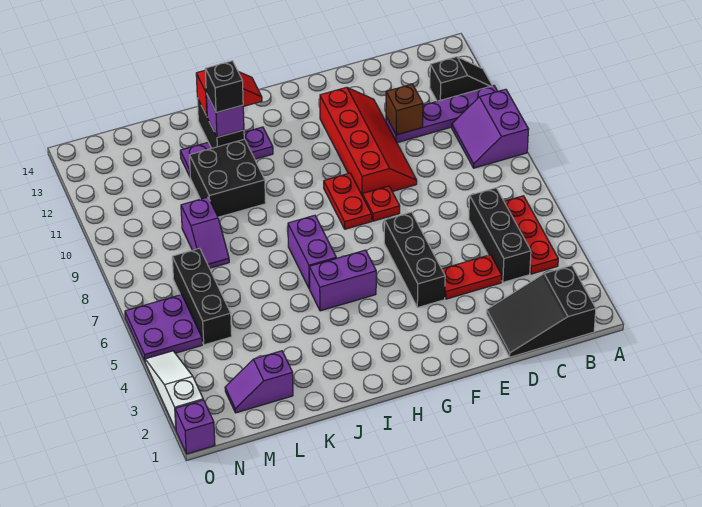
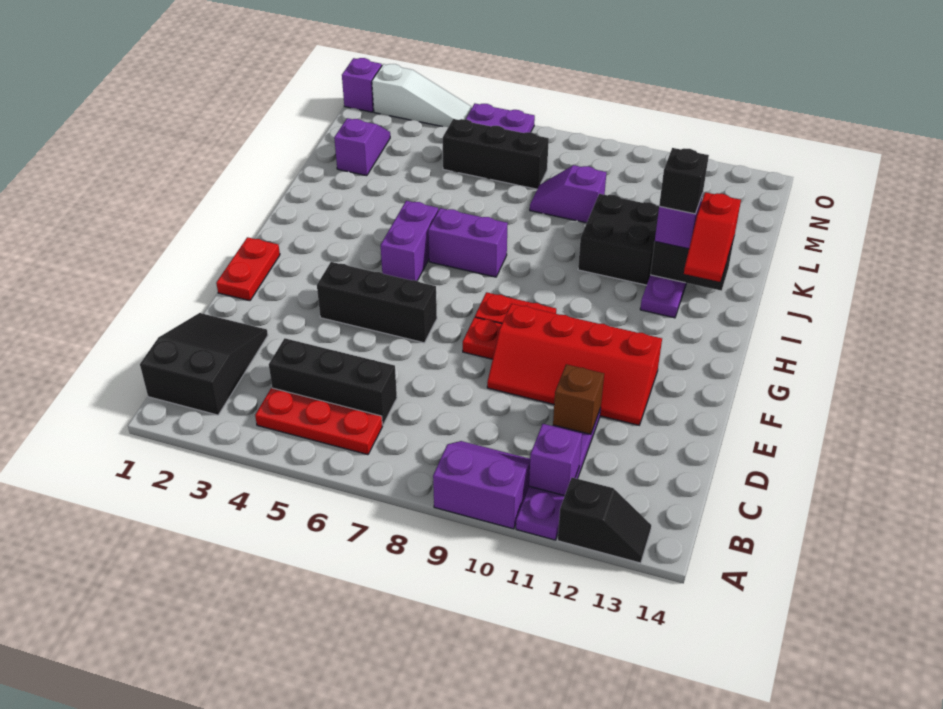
black slope A12:B12 level 1 top B -> black slope A12:A13 level 1 top 12
none -> purple brick B11 level 2
red plate D4:E4 level 1 -> red plate F1:G1 level 1

